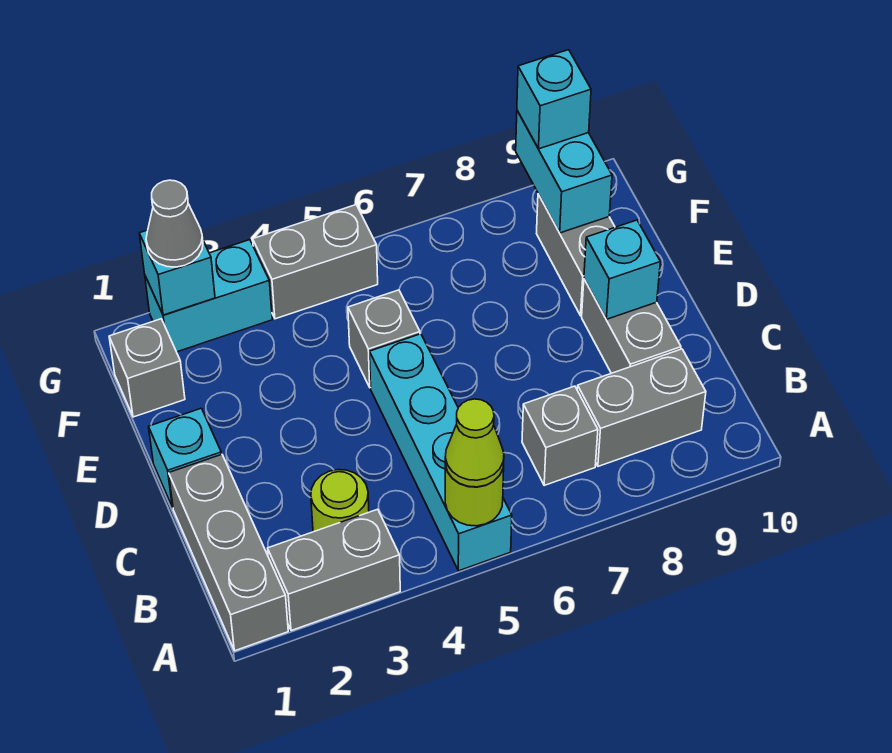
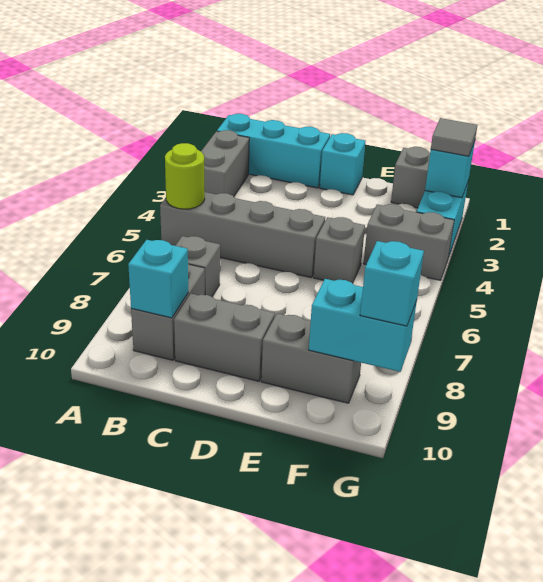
grey brick A1:C1 level 1 -> cyan brick A1:C1 level 1
cyan brick A5:D5 level 1 -> grey brick A5:D5 level 1
lime cone A5 level 3 -> none
lime round brick B3 level 1 -> none
cyan brick D9 level 2 -> cyan brick B9 level 2
grey cone G2 level 3 -> grey tile G2 level 3
grey brick G4:G5 level 1 -> grey brick F4:G4 level 1

